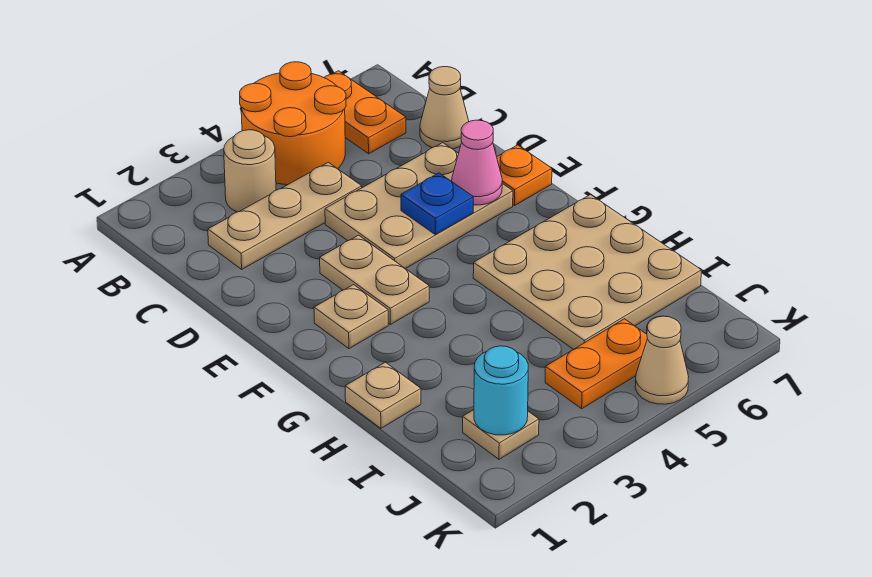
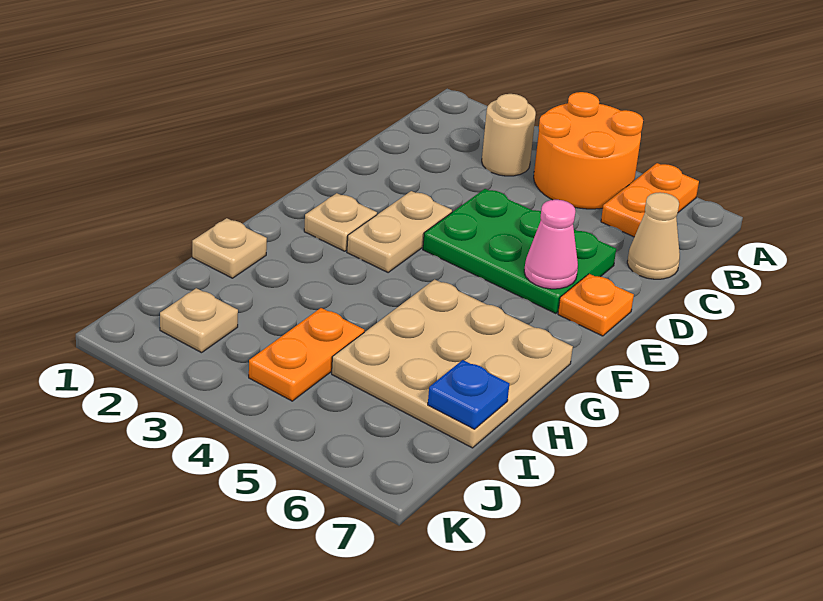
tan plate C2:C4 level 1 -> none
tan plate D4:E6 level 1 -> green plate D4:E6 level 1
blue plate E5 level 2 -> blue plate I7 level 2
cyan round brick J2 level 2 -> none
orange plate J4:J5 level 1 -> orange plate I4:J4 level 1
tan cone K5 level 1 -> none

